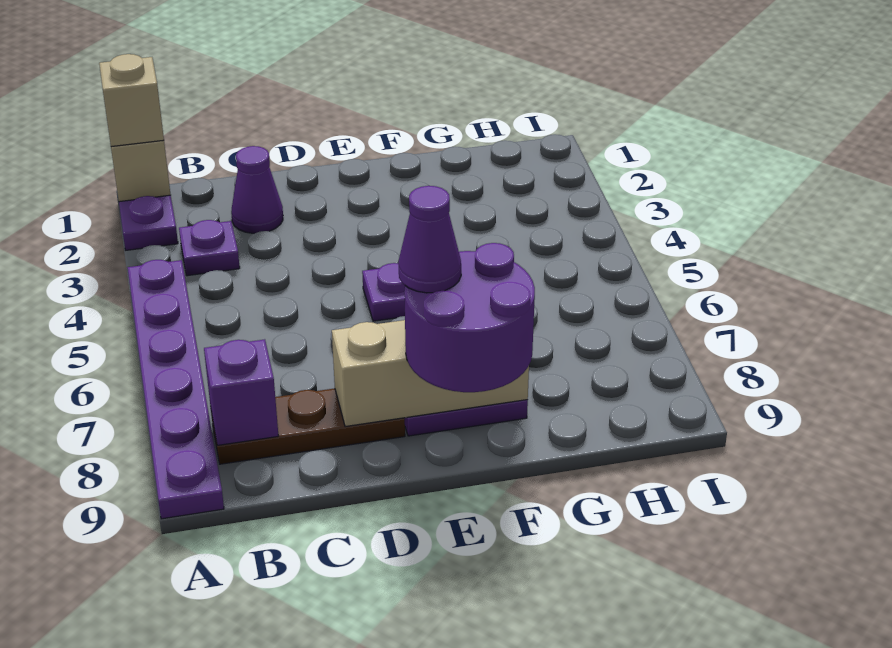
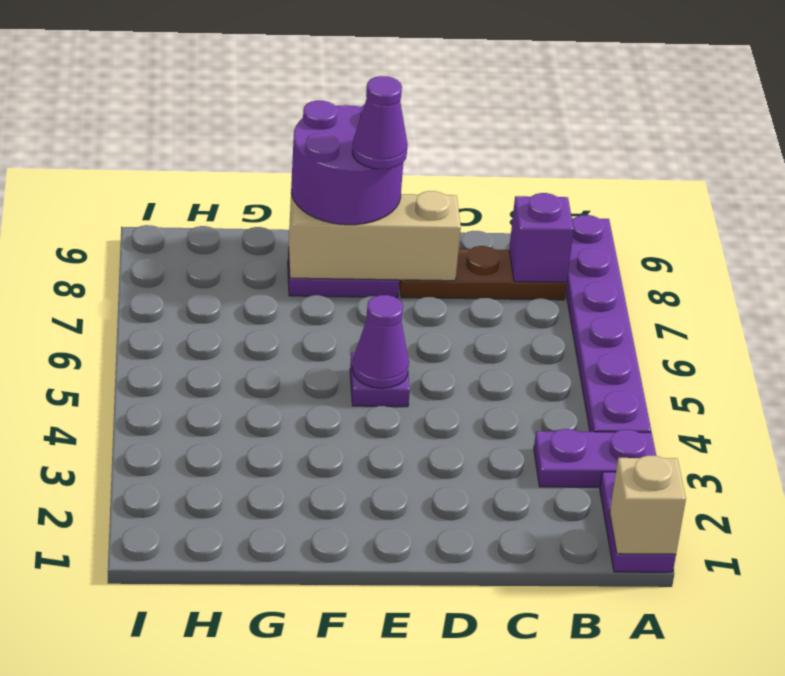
tan brick A1 level 3 -> none
purple plate B3 level 1 -> purple plate A3:B3 level 1
purple cone C2 level 1 -> purple cone E5 level 2

